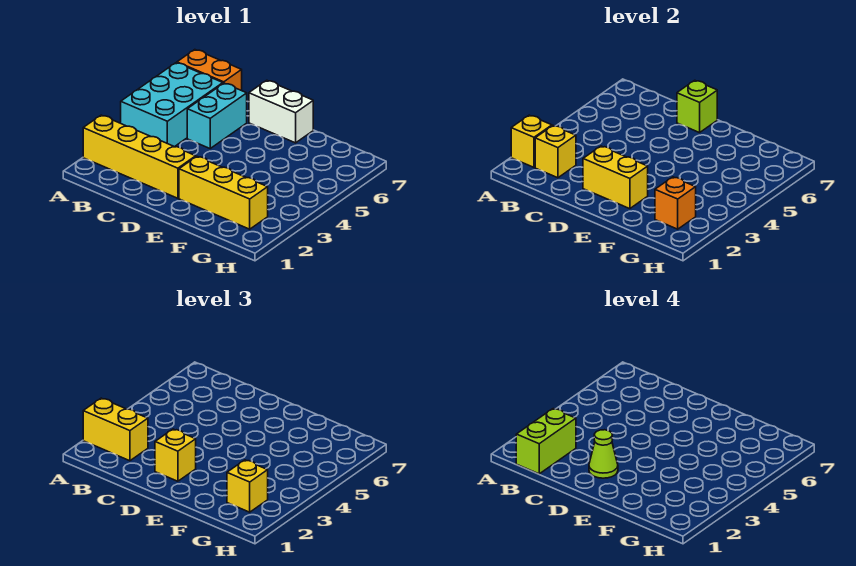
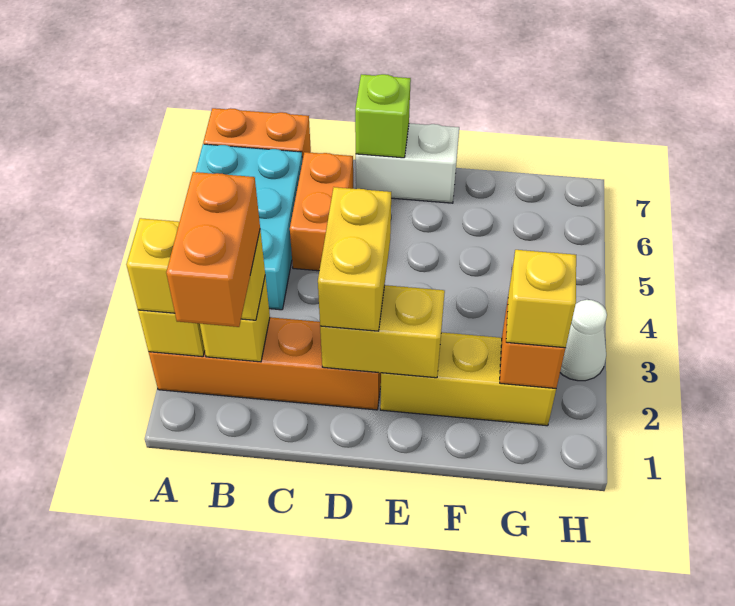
yellow brick A2:D2 level 1 -> orange brick A2:D2 level 1
lime brick B1:B2 level 4 -> orange brick B1:B2 level 4
cyan brick C5:C6 level 1 -> orange brick C5:C6 level 1
yellow brick D2 level 3 -> yellow brick D2:D3 level 3
lime cone D2 level 4 -> none
none -> white cone H3 level 1

